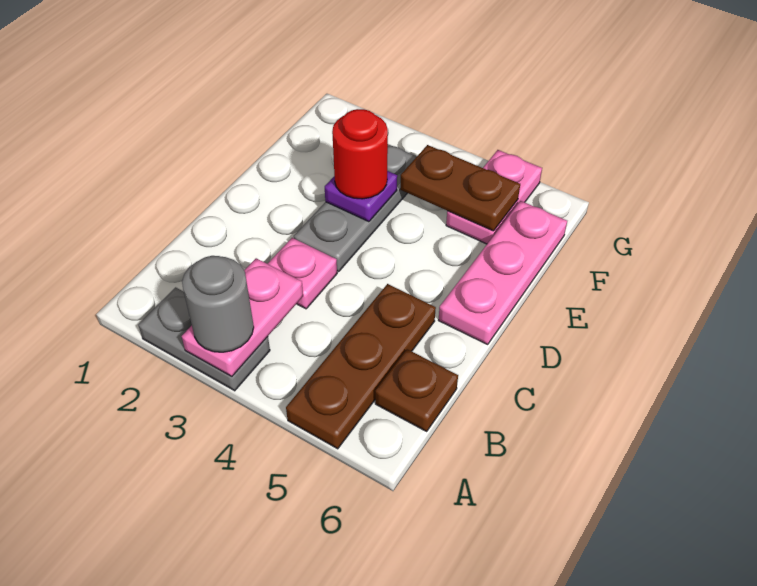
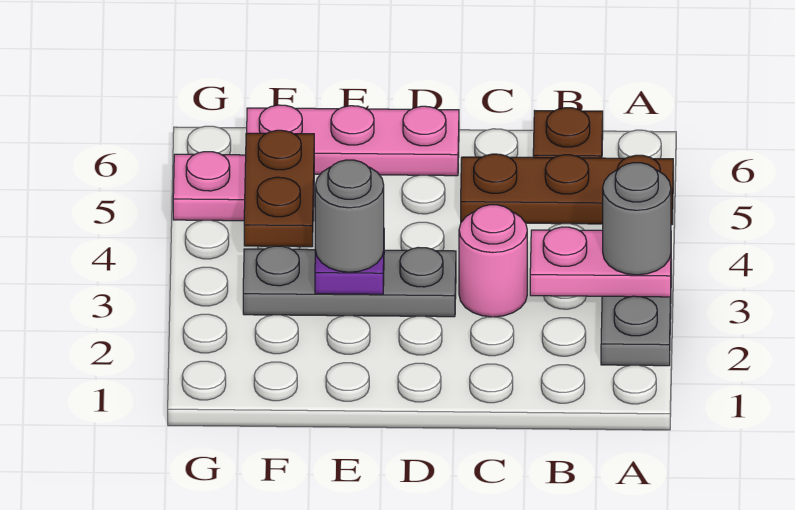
pink plate C3 level 1 -> pink round brick C3 level 1
red round brick E3 level 3 -> grey round brick E3 level 3

